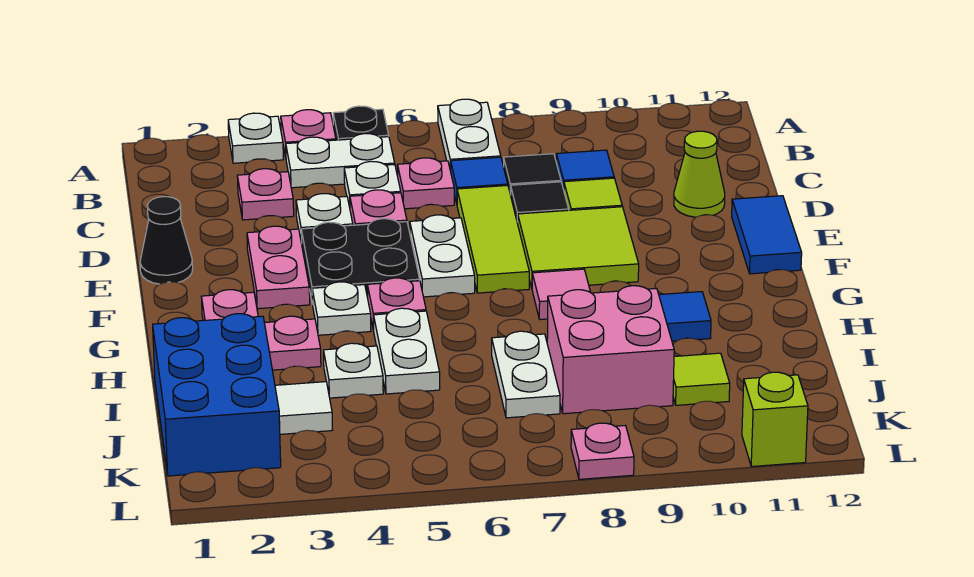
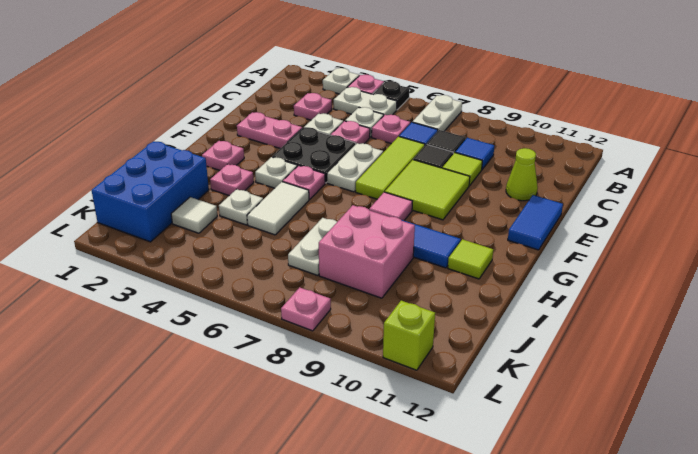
black cone E1 level 1 -> none
pink plate E3:F3 level 1 -> pink plate E2:E3 level 1
white plate H5:I5 level 1 -> white tile H5:I5 level 1
lime tile J10 level 1 -> lime tile H11 level 1

